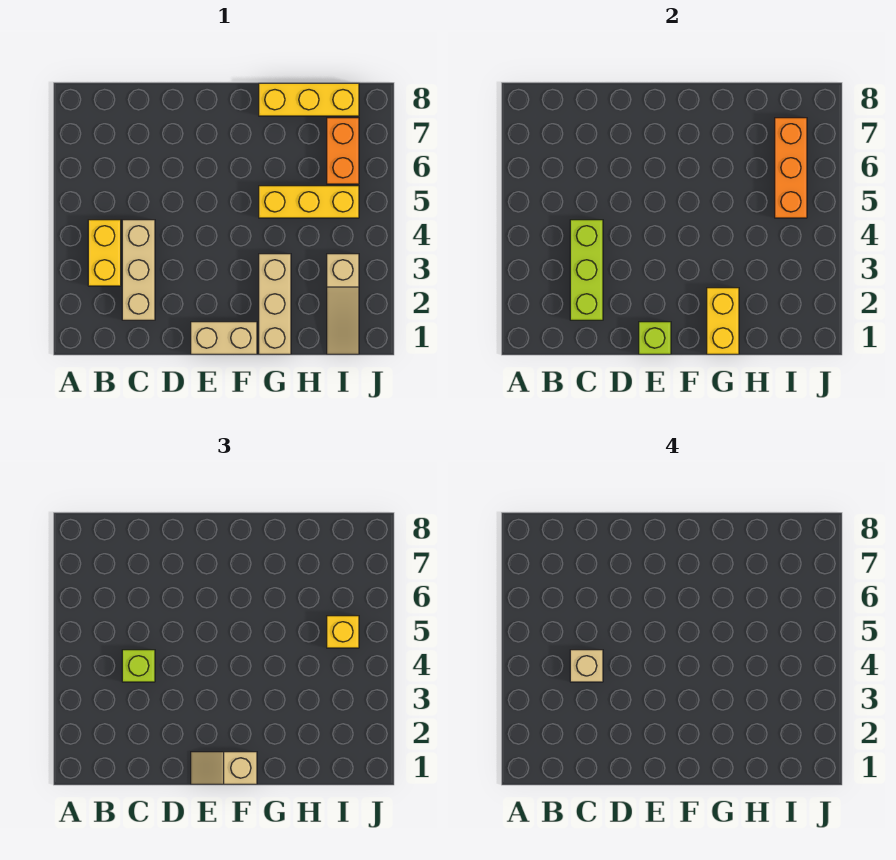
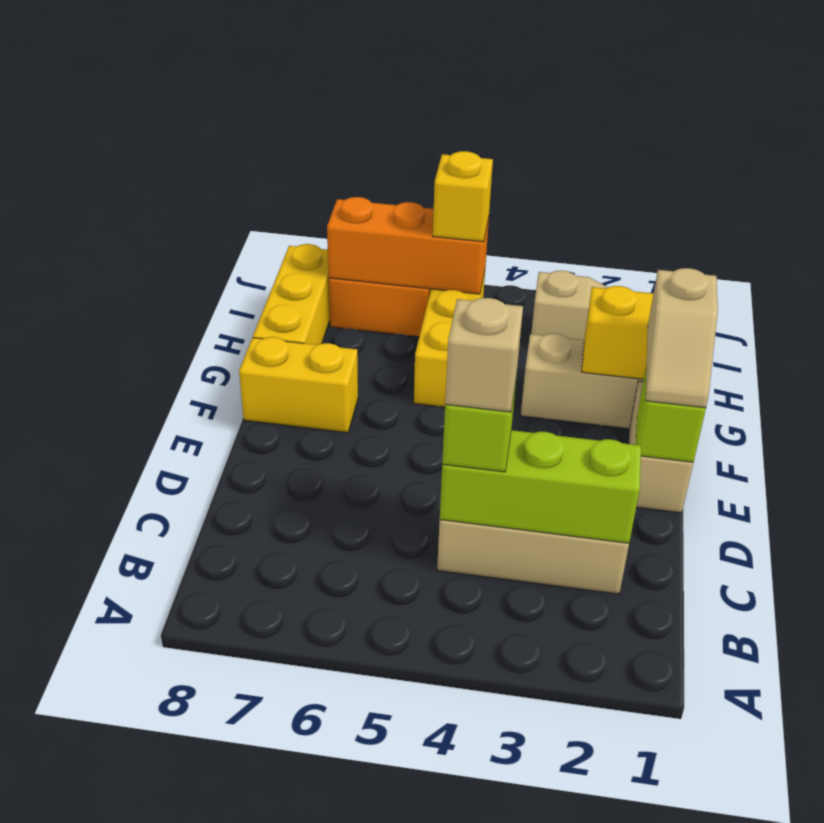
yellow brick B3:B4 level 1 -> yellow brick F7:F8 level 1

